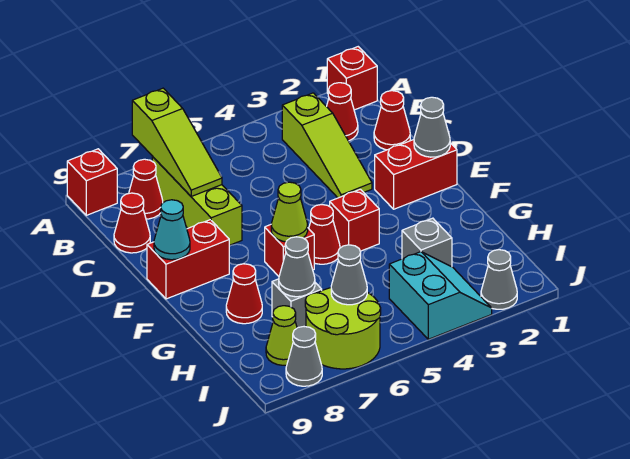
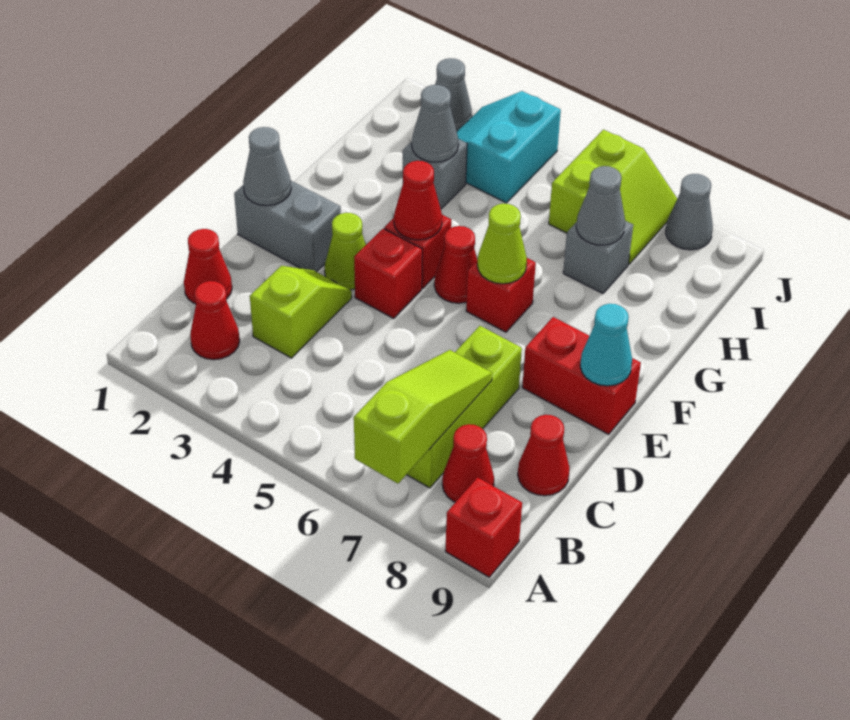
red brick A1 level 1 -> red brick E4 level 1
lime slope B3:D3 level 1 top B -> lime slope C3:D3 level 1 top C
red brick E1:E2 level 1 -> grey brick E1:E2 level 1
red cone G8 level 1 -> red cone F4 level 2
lime round brick I6:J7 level 1 -> lime slope I6:J7 level 1 top 6
grey cone I6 level 2 -> grey cone H3 level 2
lime cone I8 level 1 -> lime cone E3 level 1

